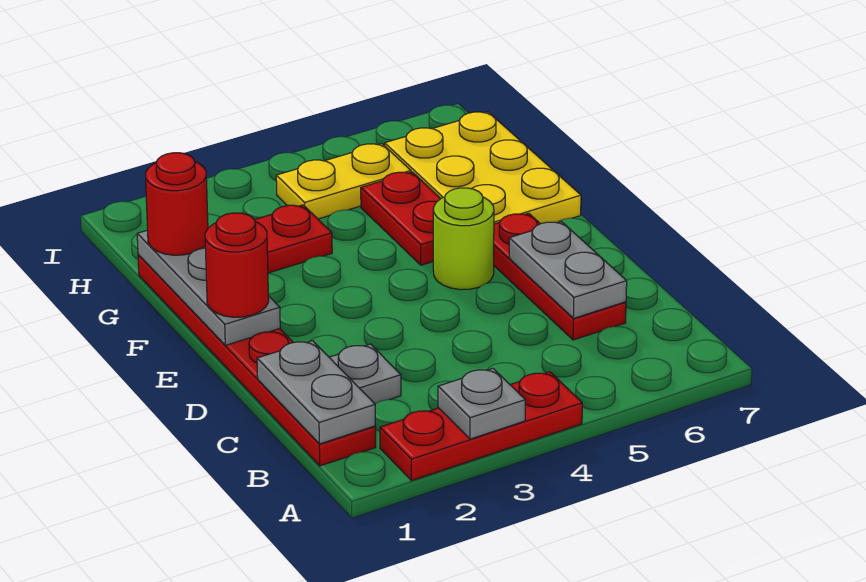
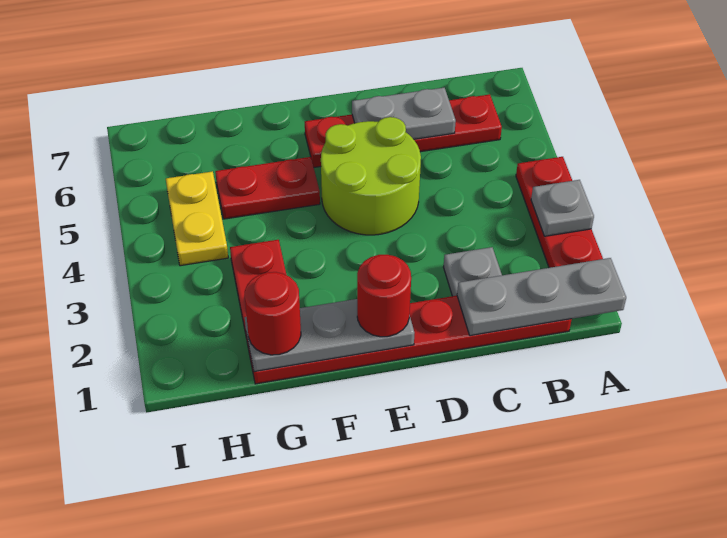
grey plate B1:C1 level 2 -> grey plate A1:C1 level 2
red plate C6:E6 level 1 -> red plate B6:E6 level 1
lime round brick E5 level 1 -> lime round brick D4:E5 level 1
yellow plate F6:H7 level 1 -> none

